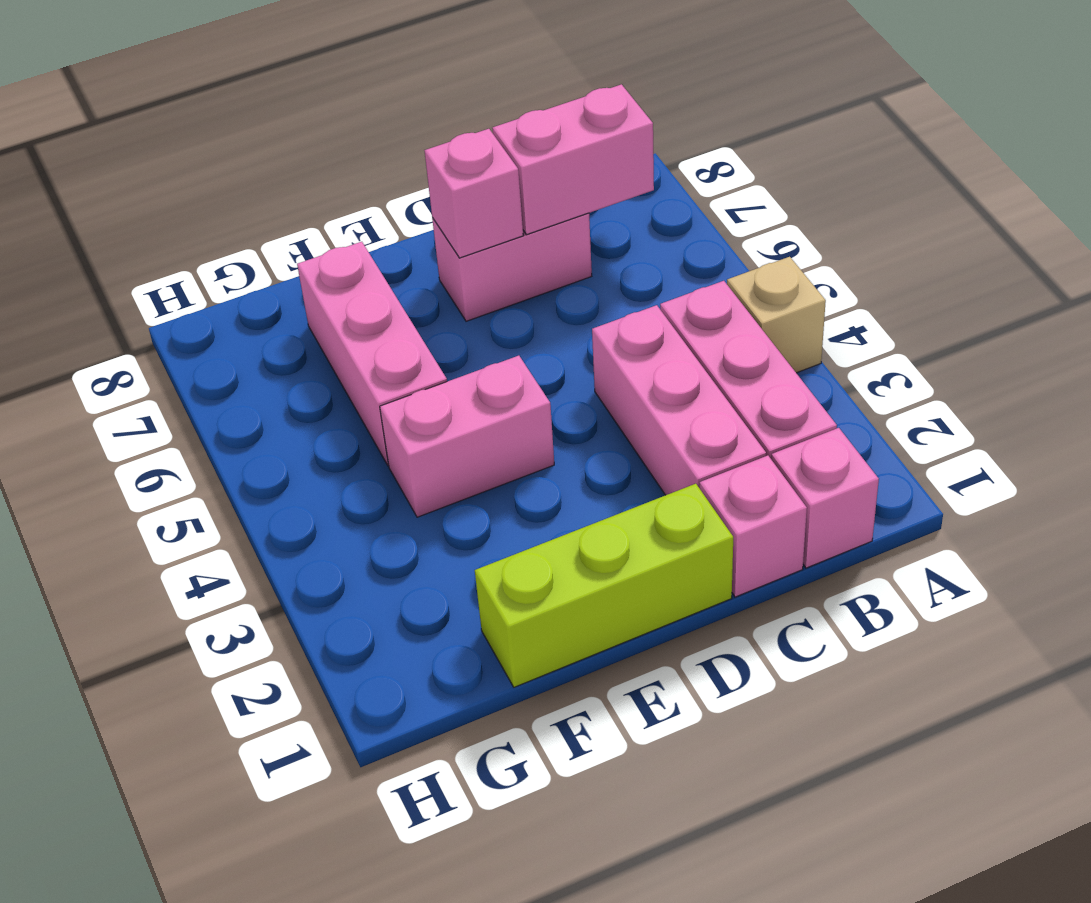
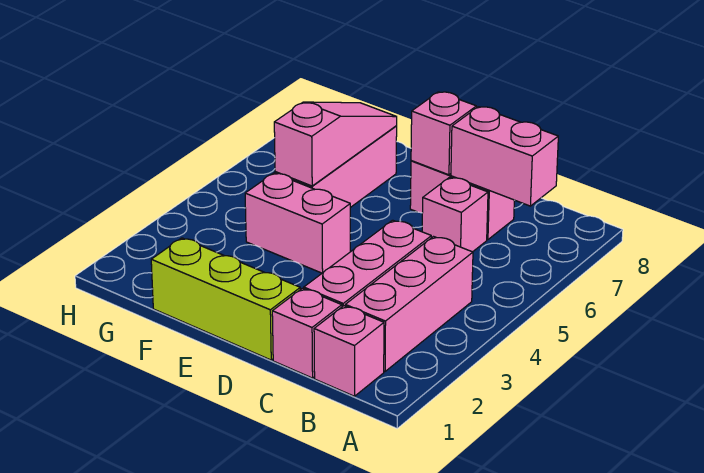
tan brick A4 level 1 -> none
none -> pink brick C6 level 1
none -> pink slope F5:F7 level 2 top 5

